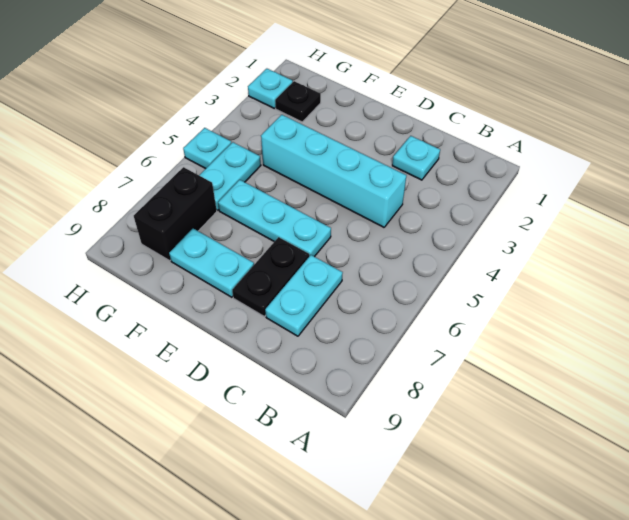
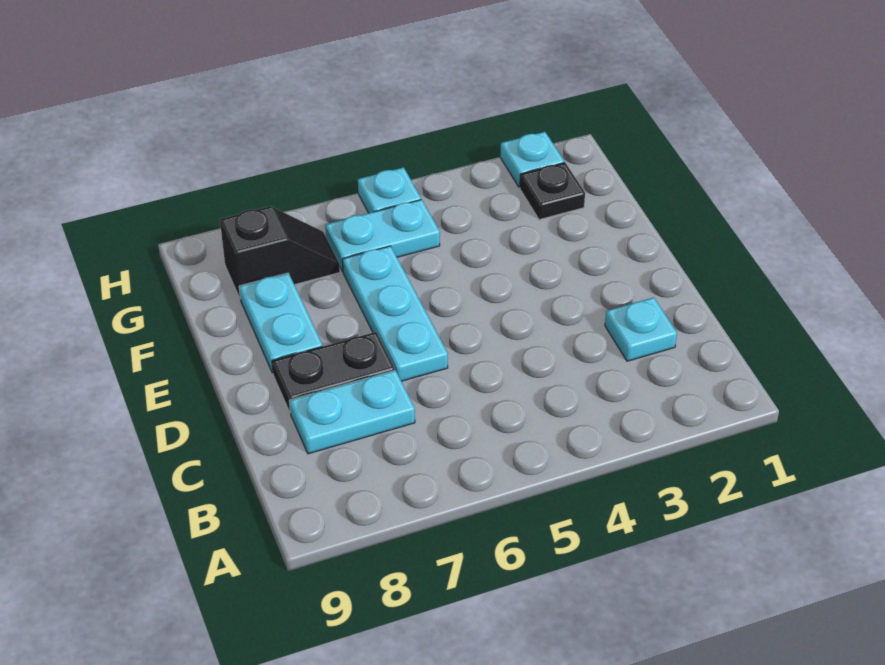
cyan brick C4:F4 level 1 -> none
black brick G7:G8 level 1 -> black slope G7:G8 level 1 top 8

